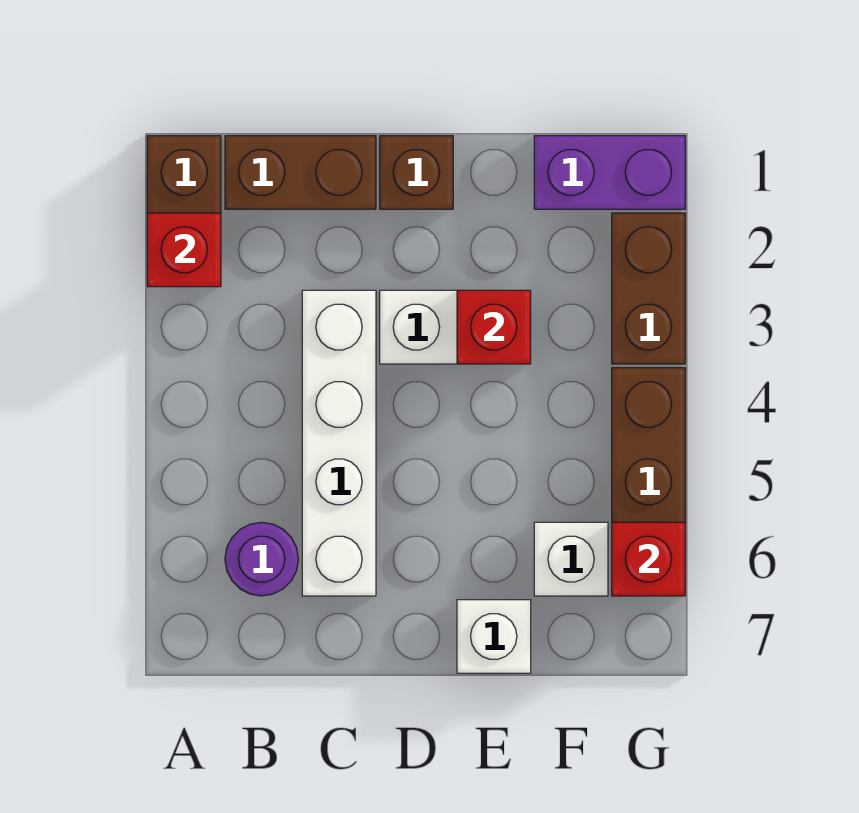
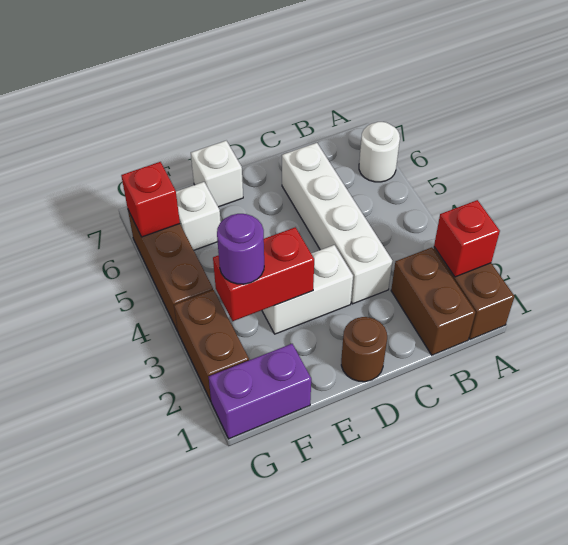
none -> white round brick A6 level 1
brown brick B1:C1 level 1 -> brown brick B1:B2 level 1
purple round brick B6 level 1 -> purple round brick F3 level 3
brown brick D1 level 1 -> brown round brick D1 level 1
red brick E3 level 2 -> red brick E3:F3 level 2

